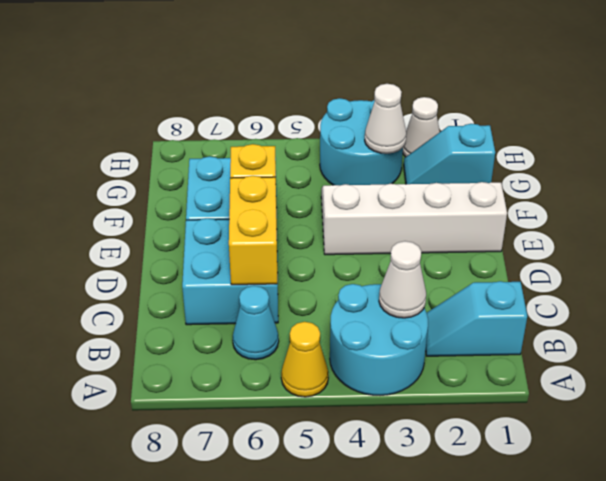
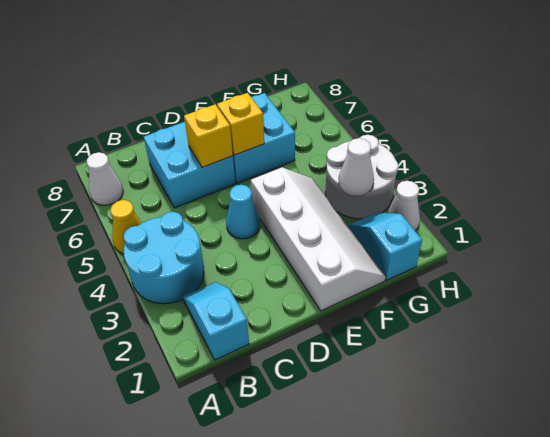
white cone B3 level 2 -> white cone A7 level 1
cyan cone B6 level 1 -> cyan cone D4 level 1
yellow brick C6:D6 level 2 -> yellow brick D6 level 2
cyan round brick G3:H4 level 1 -> white round brick G3:H4 level 1

